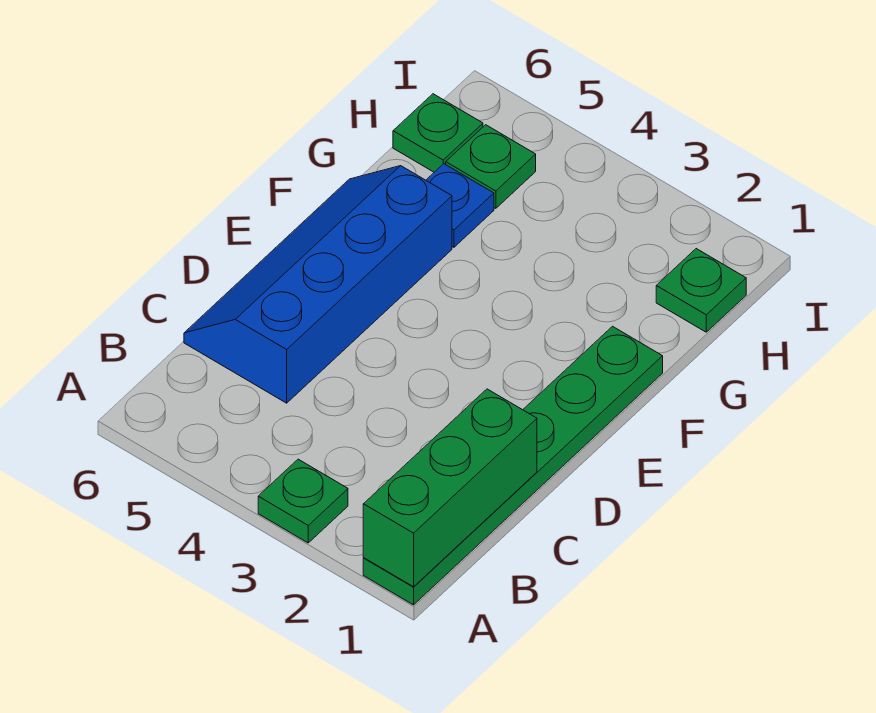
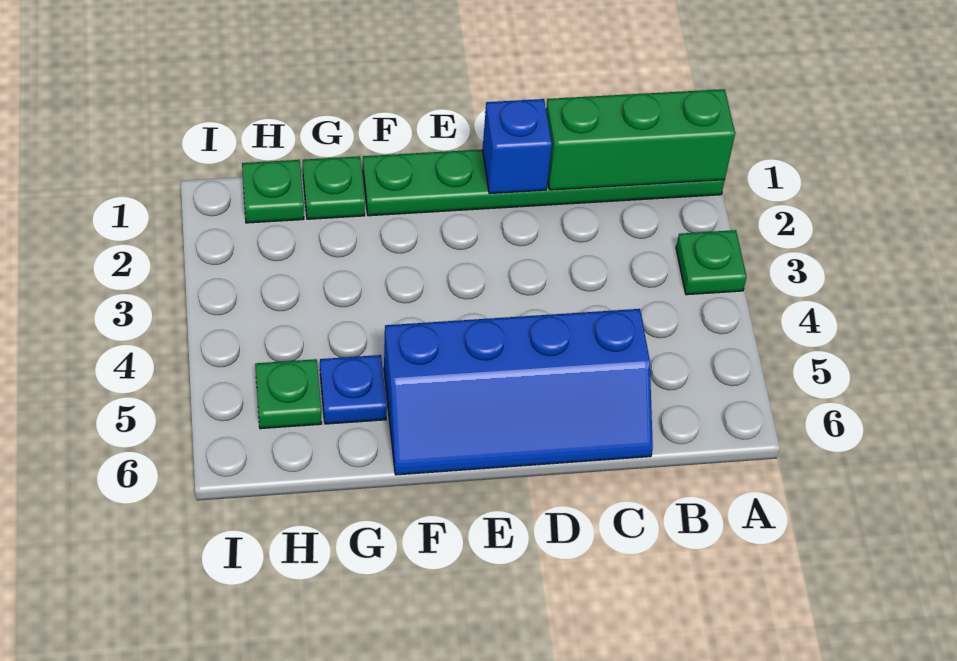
none -> blue brick D1 level 2
green plate H6 level 1 -> green plate G1 level 1

